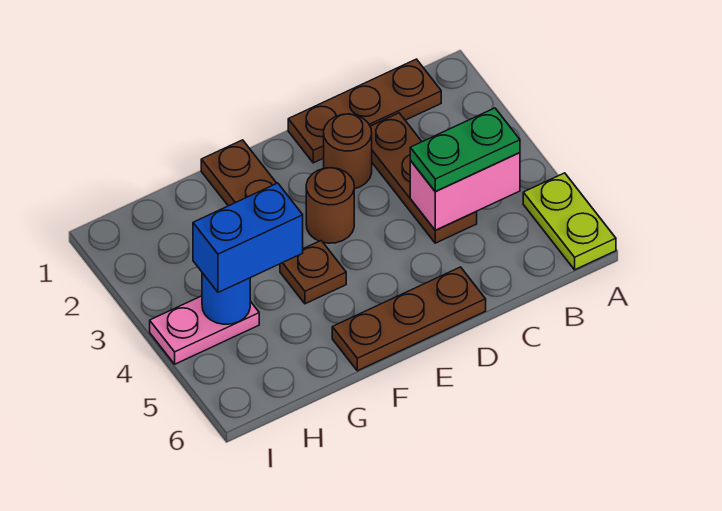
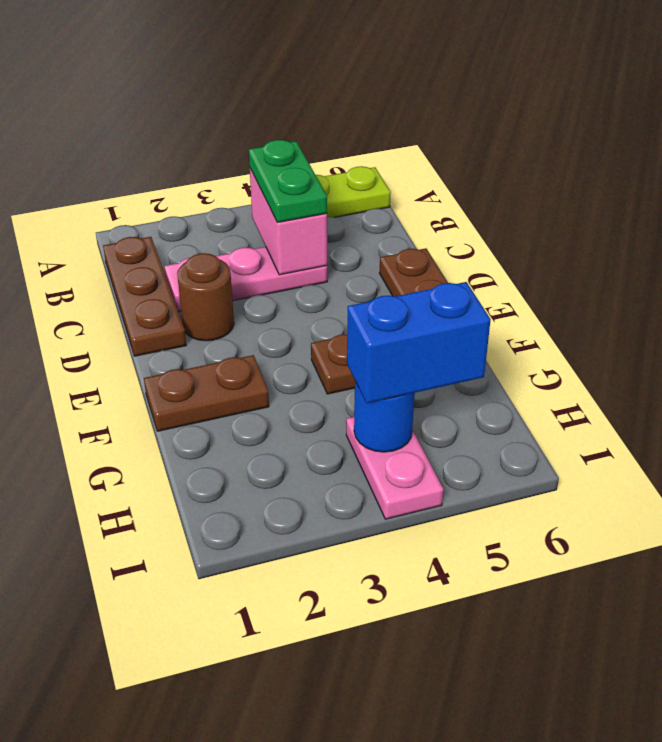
brown plate C2:C4 level 1 -> pink plate C2:C4 level 1
brown round brick E3 level 1 -> none
blue brick G4:H4 level 3 -> blue brick H4:H5 level 3

